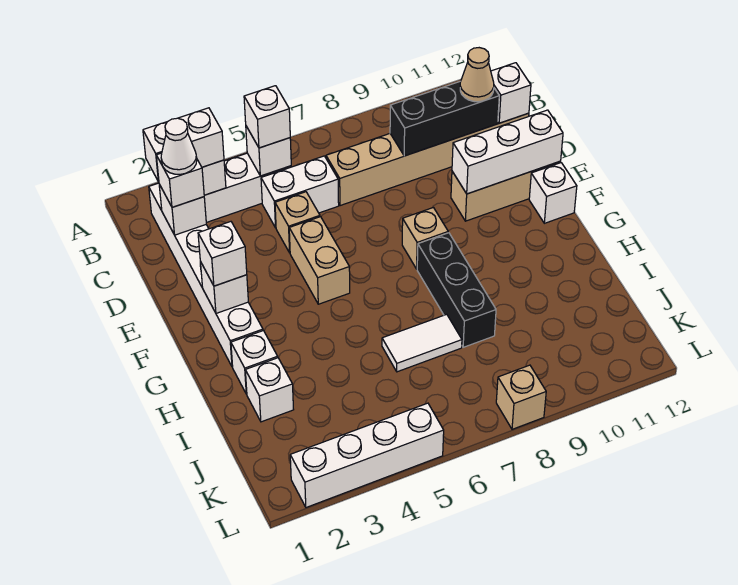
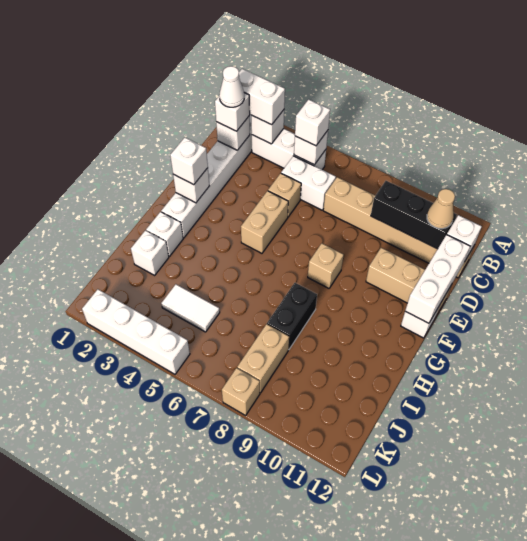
white brick E10:E12 level 2 -> white brick D12:F12 level 2
black brick G8:I8 level 1 -> black brick H8:I8 level 1
white tile I6:I7 level 1 -> white tile J4:J5 level 1
none -> tan brick J8:K8 level 1

